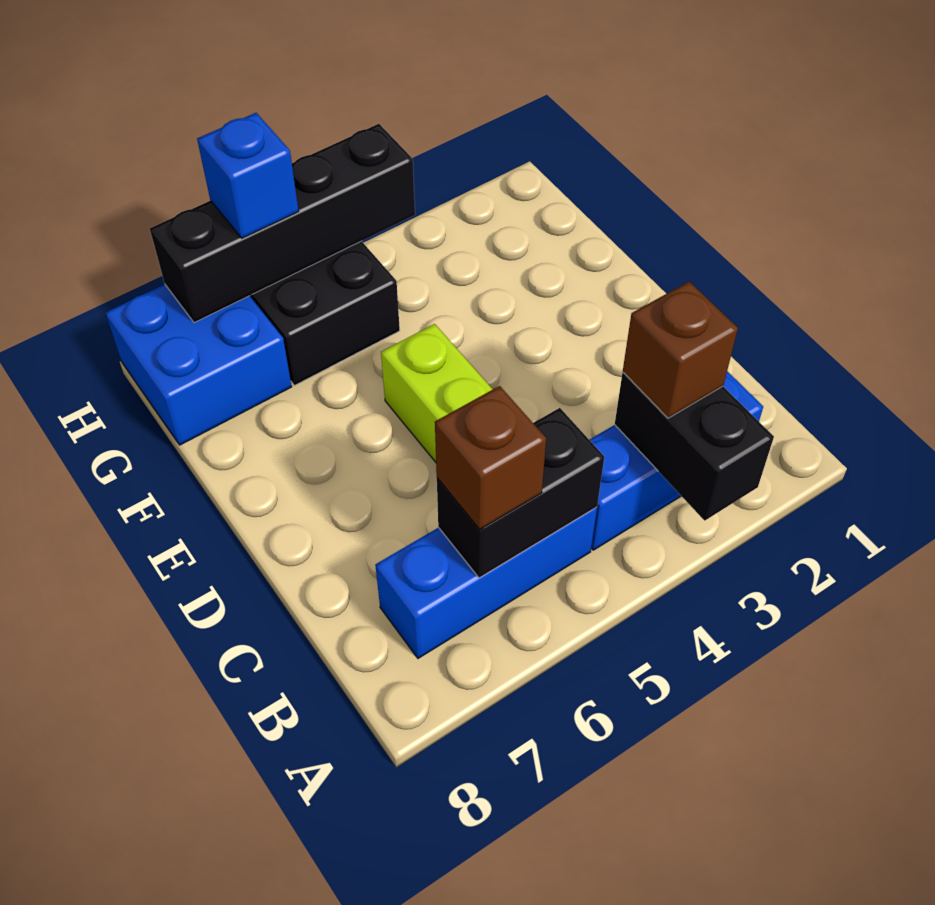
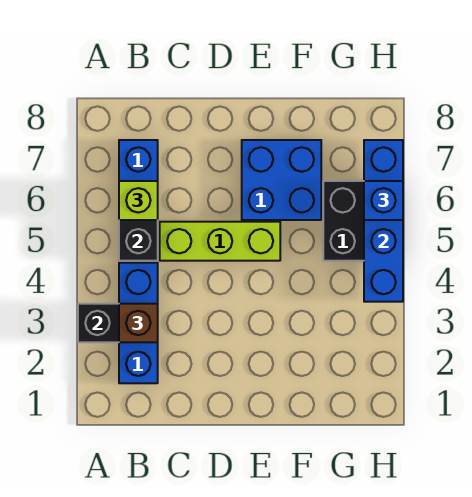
brown brick B6 level 3 -> lime brick B6 level 3
blue brick G7:H8 level 1 -> blue brick E6:F7 level 1
black brick H4:H7 level 2 -> blue brick H4:H7 level 2

